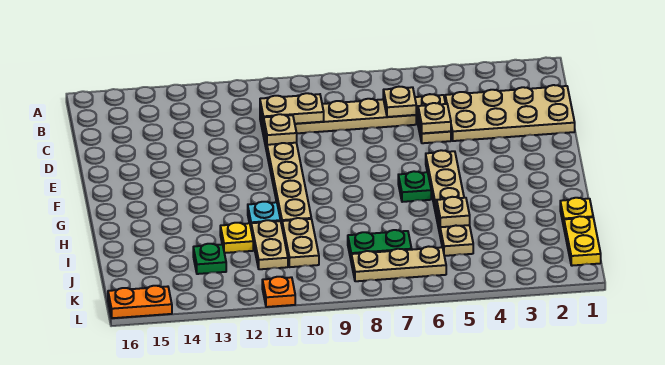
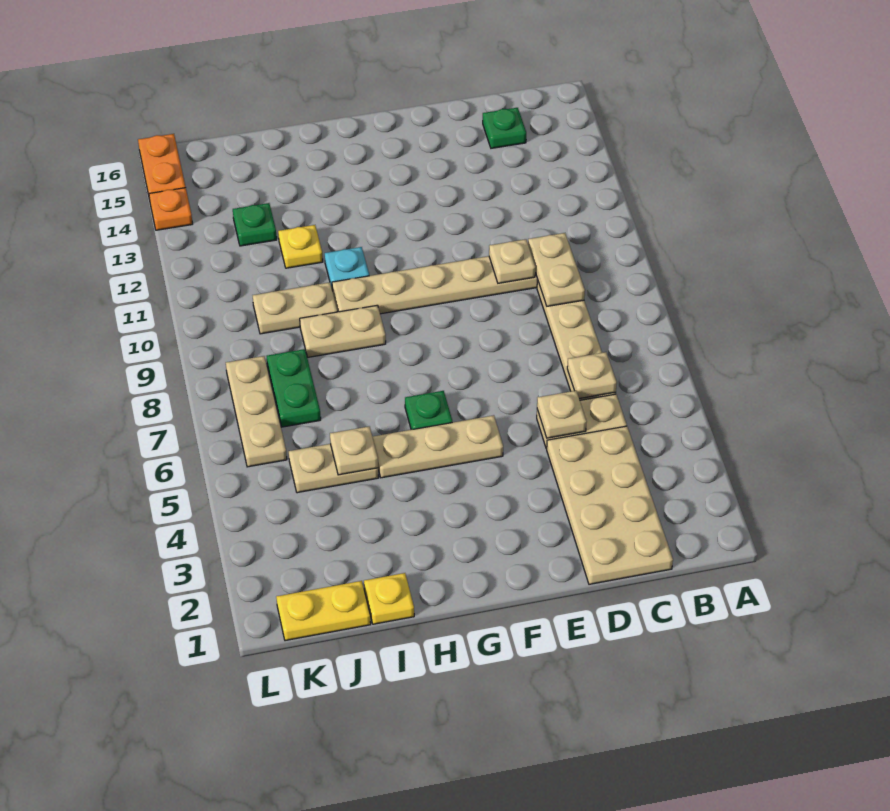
none -> green plate C15 level 1
tan plate I11:J11 level 1 -> tan plate H9:I9 level 1
orange plate L11 level 1 -> orange plate L14 level 1

